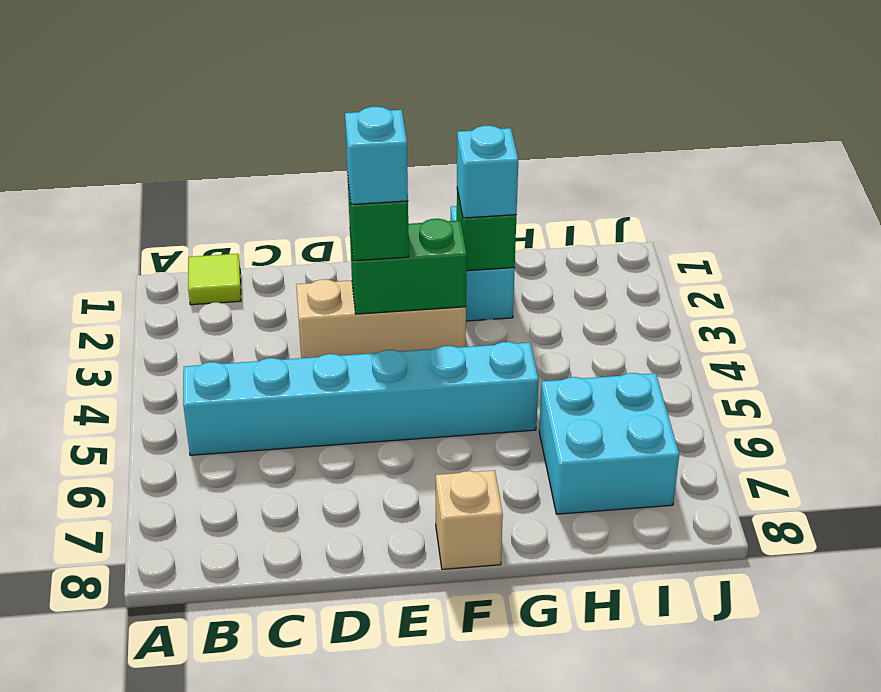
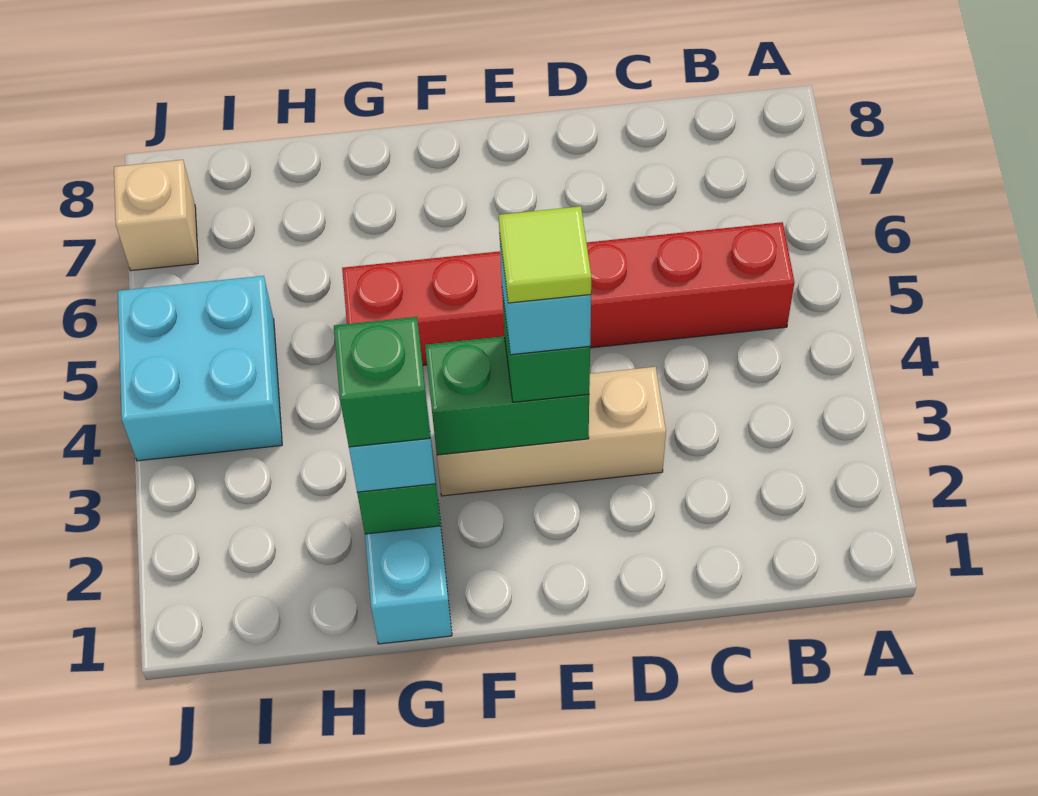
lime tile B1 level 1 -> lime tile E3 level 5
cyan brick B5:G5 level 1 -> red brick B5:G5 level 1
tan brick F8 level 1 -> tan brick J7 level 1
none -> green brick G2 level 4
cyan brick H6:I7 level 1 -> cyan brick I4:J5 level 1

